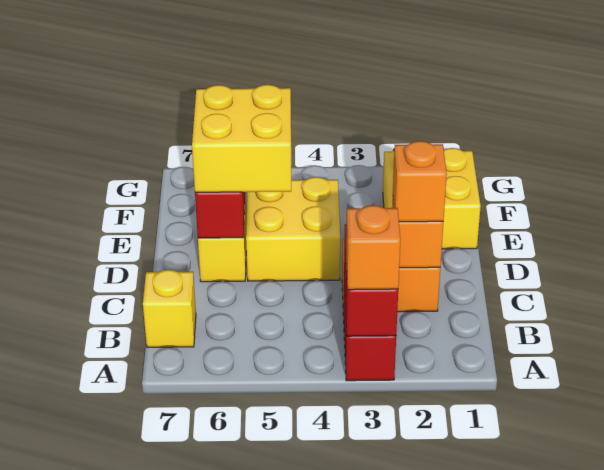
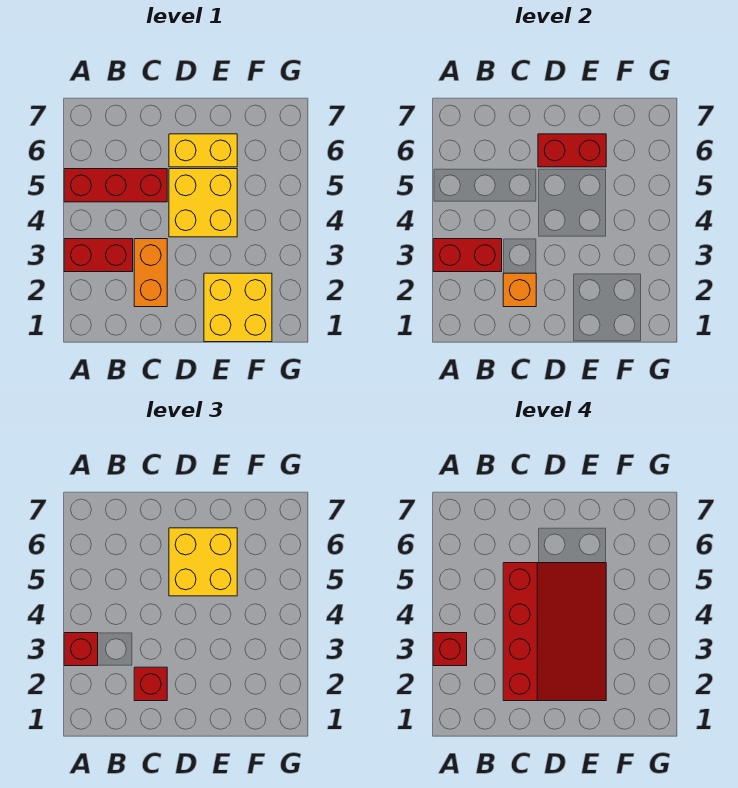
orange brick A3 level 3 -> red brick A3 level 3
none -> red brick A3 level 4
none -> red brick A5:C5 level 1
yellow brick B7 level 1 -> none
orange brick C2 level 3 -> red brick C2 level 3
none -> red slope C2:E5 level 4 top C

